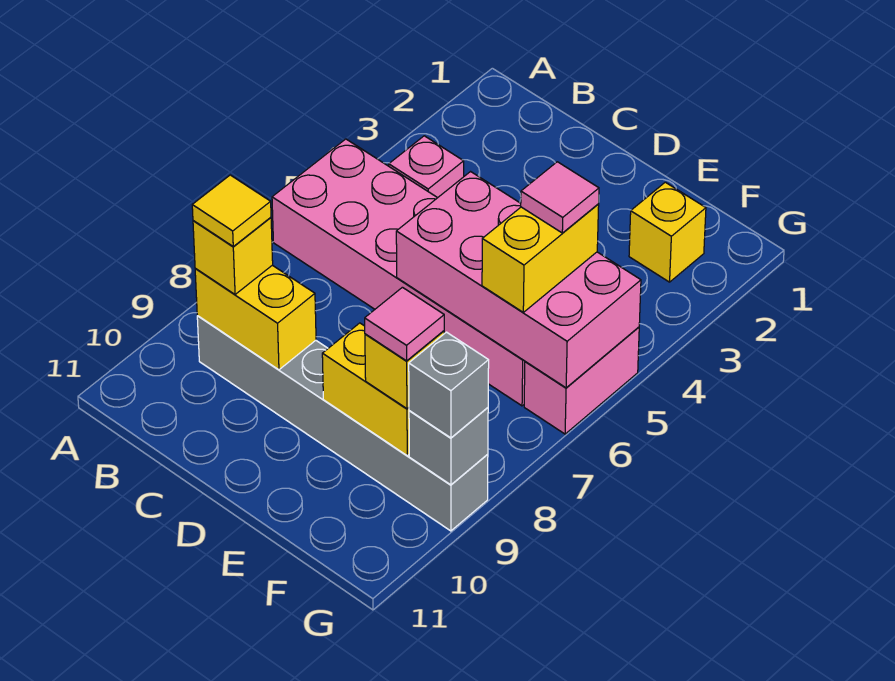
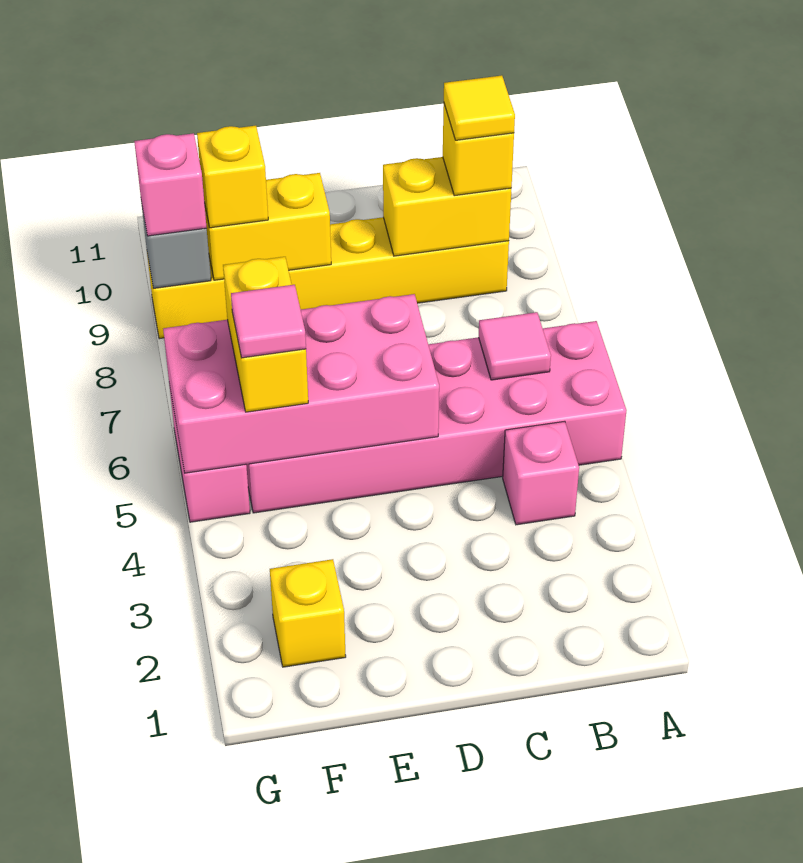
grey brick B9:G9 level 1 -> yellow brick B9:G9 level 1
pink tile F9 level 4 -> pink tile B6 level 2
grey brick G9 level 3 -> pink brick G9 level 3

